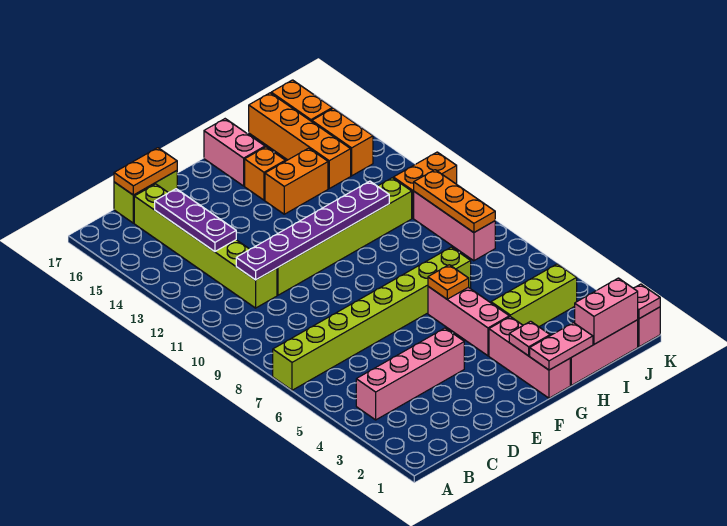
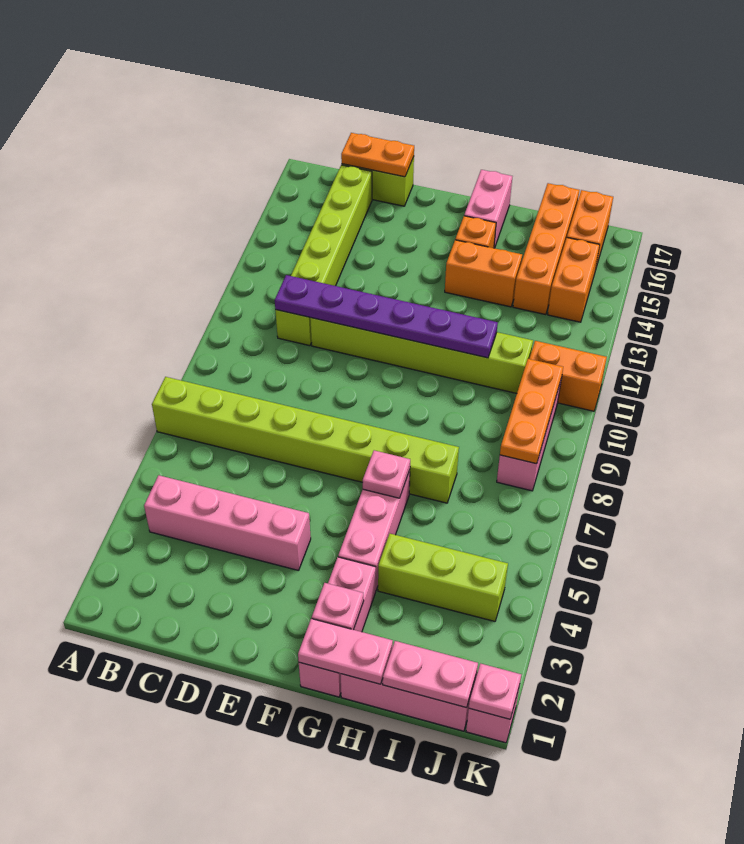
purple plate C13:C15 level 2 -> none
orange plate G6 level 2 -> pink plate G6 level 2
pink brick I1:J1 level 2 -> pink plate I1:J1 level 2

